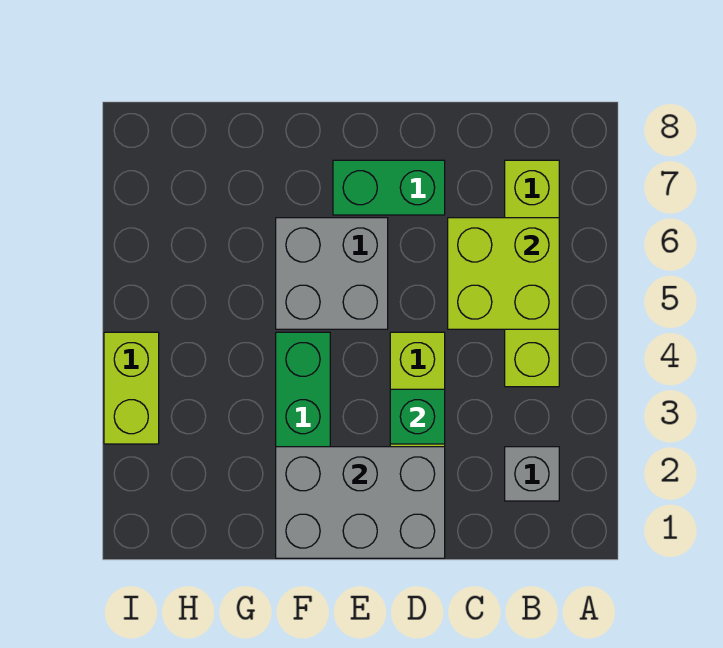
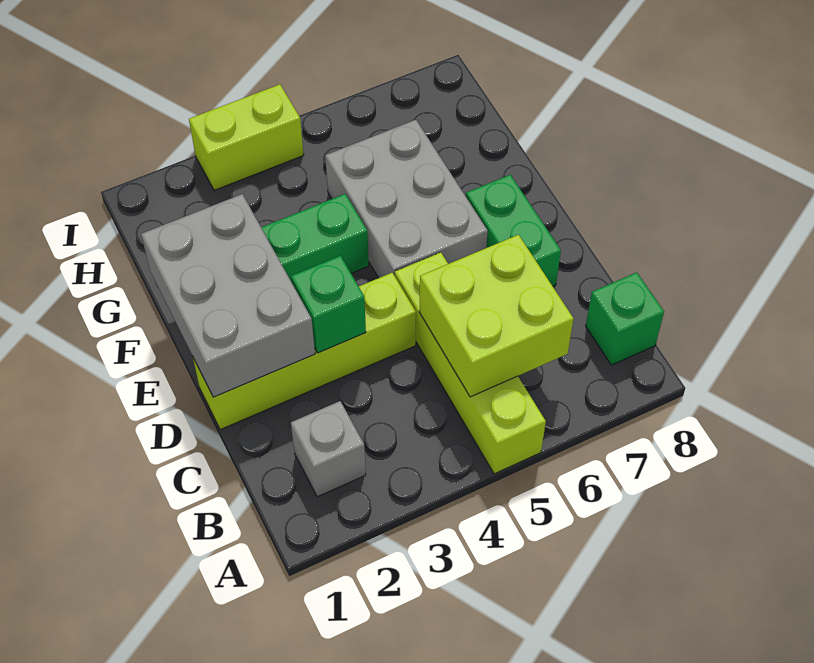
lime brick B4:B7 level 1 -> lime brick A5:D5 level 1
none -> green brick B8 level 1
grey brick E5:F6 level 1 -> grey brick E5:G6 level 1

